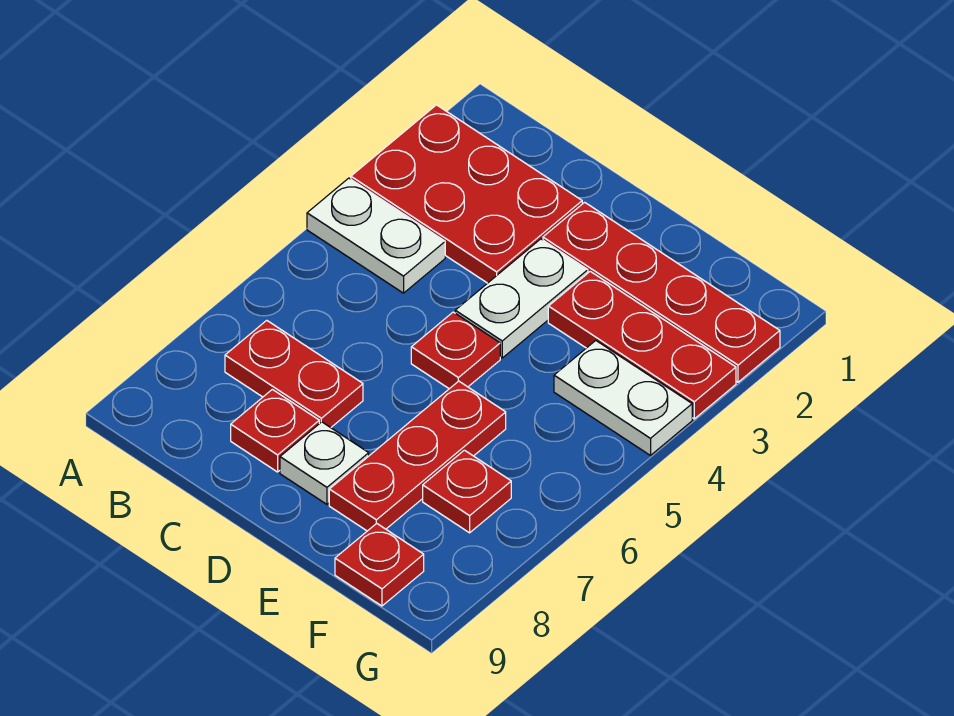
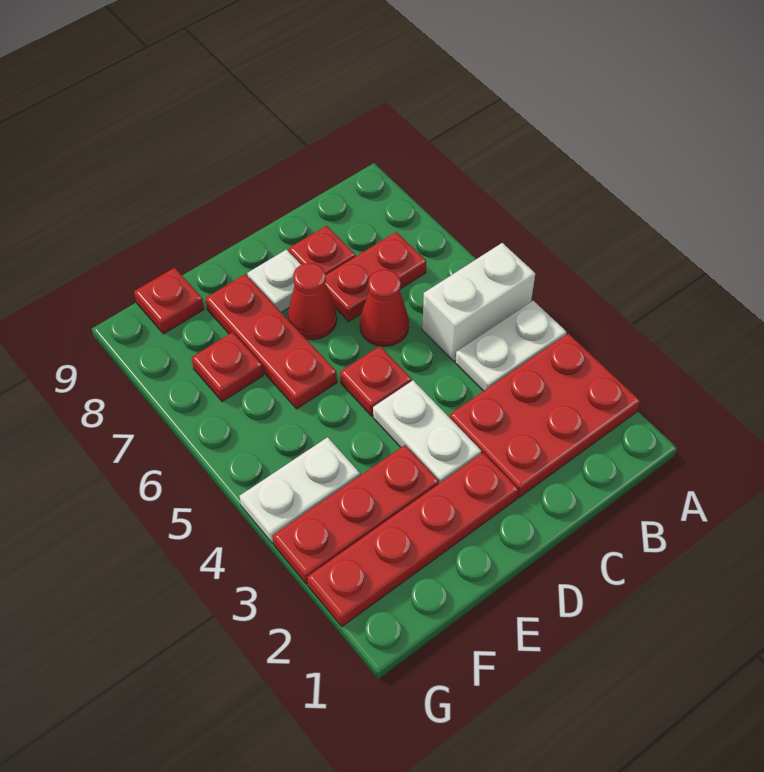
none -> white brick A5:B5 level 1
none -> red cone C6 level 1
none -> red cone D7 level 1

